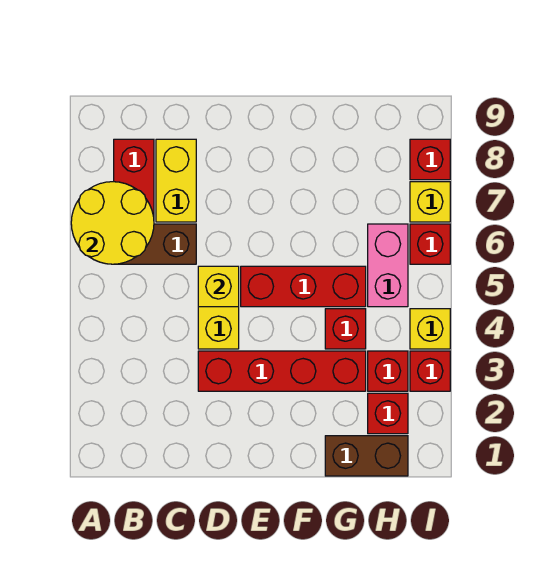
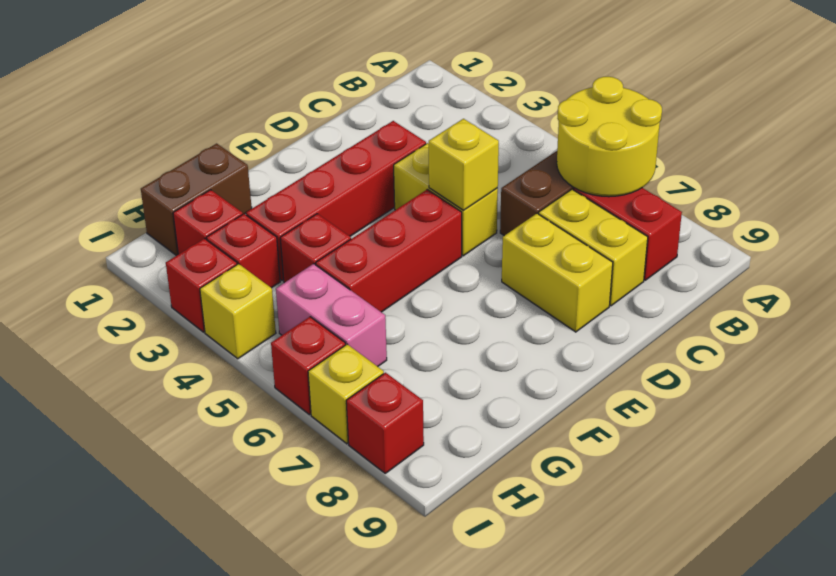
none -> yellow brick D7:D8 level 1

